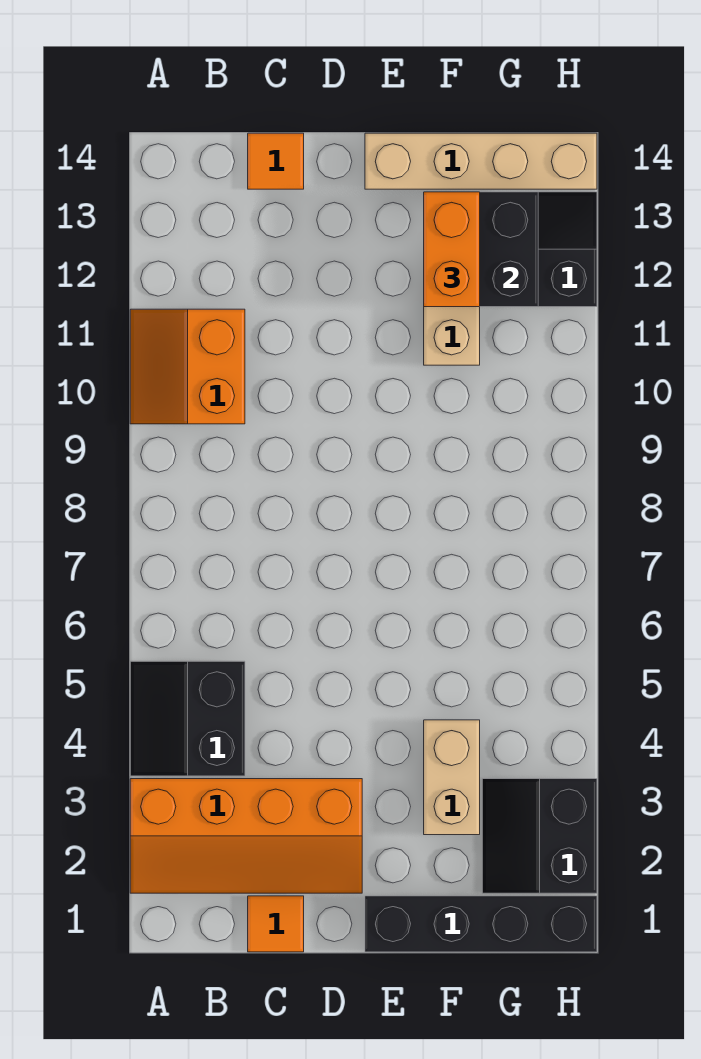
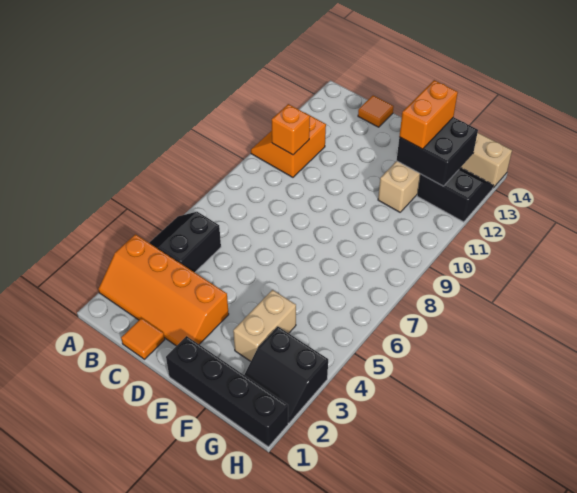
none -> orange brick B10 level 2
black slope G2:H3 level 1 top H -> black slope G2:H3 level 1 top 3

